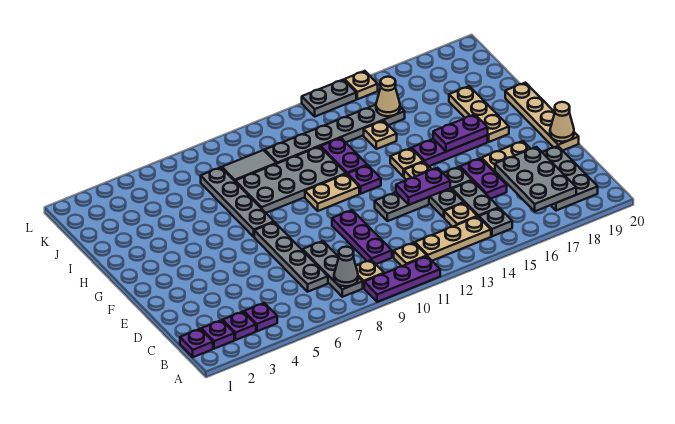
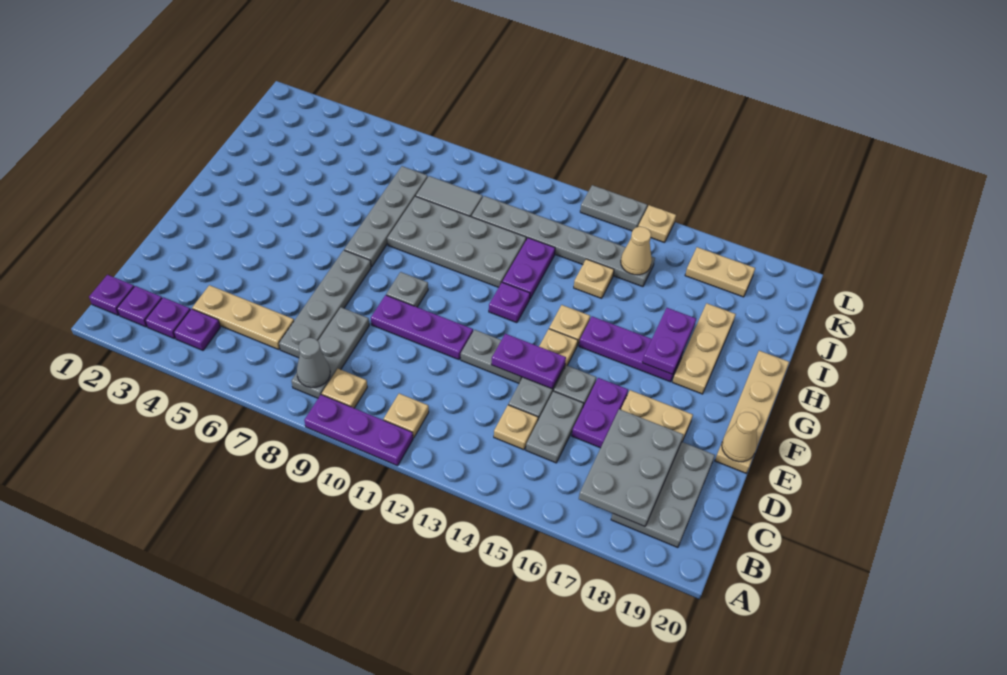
tan plate B12:B14 level 1 -> tan plate C4:C6 level 1
grey plate B15 level 1 -> grey plate F9 level 1
purple plate C10:E10 level 1 -> purple plate E9:E11 level 1
tan plate G10:G11 level 1 -> tan plate K17:K18 level 1
purple plate G16:G17 level 2 -> purple plate G17:H17 level 2

